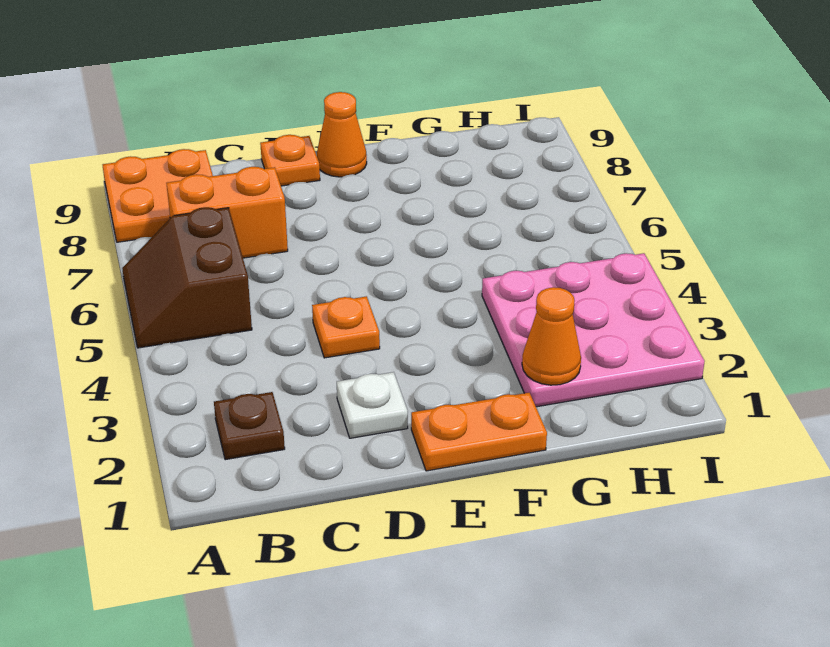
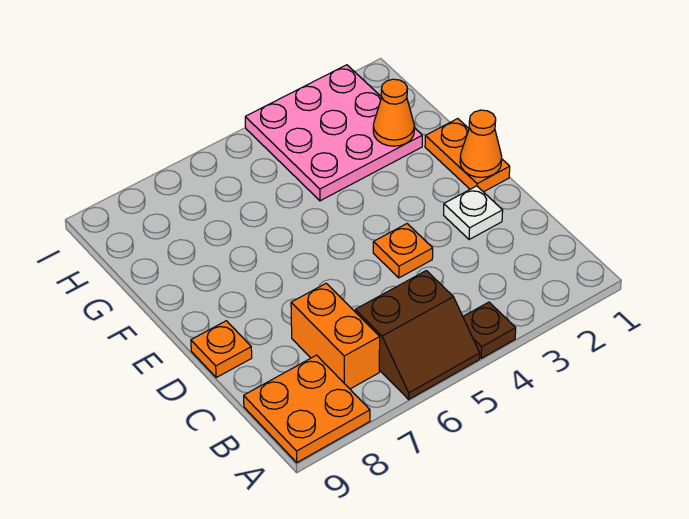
brown plate B2 level 1 -> brown plate A4 level 1
orange cone E9 level 1 -> orange cone E1 level 2

